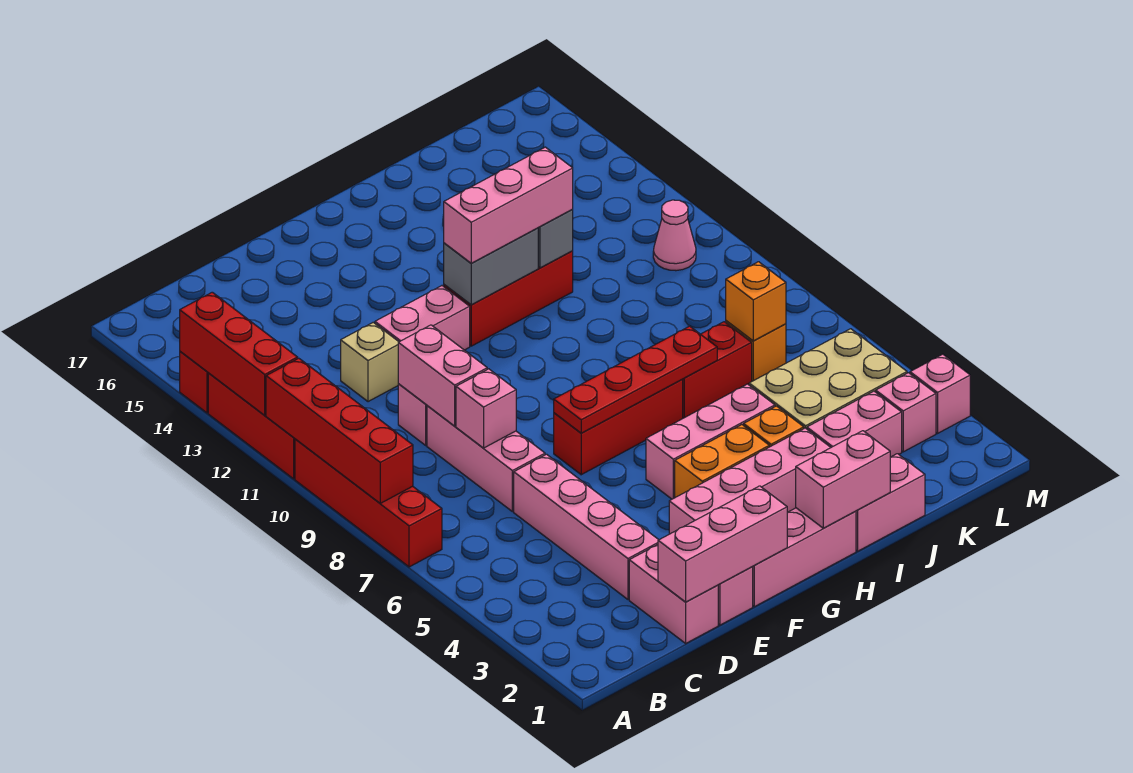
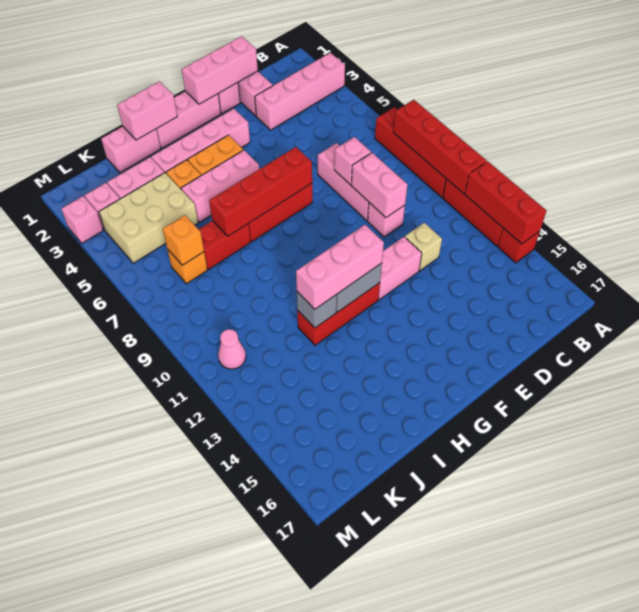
pink brick D3:D6 level 1 -> pink brick A3:D3 level 1
red plate F7:I7 level 2 -> red brick F7:I7 level 2

